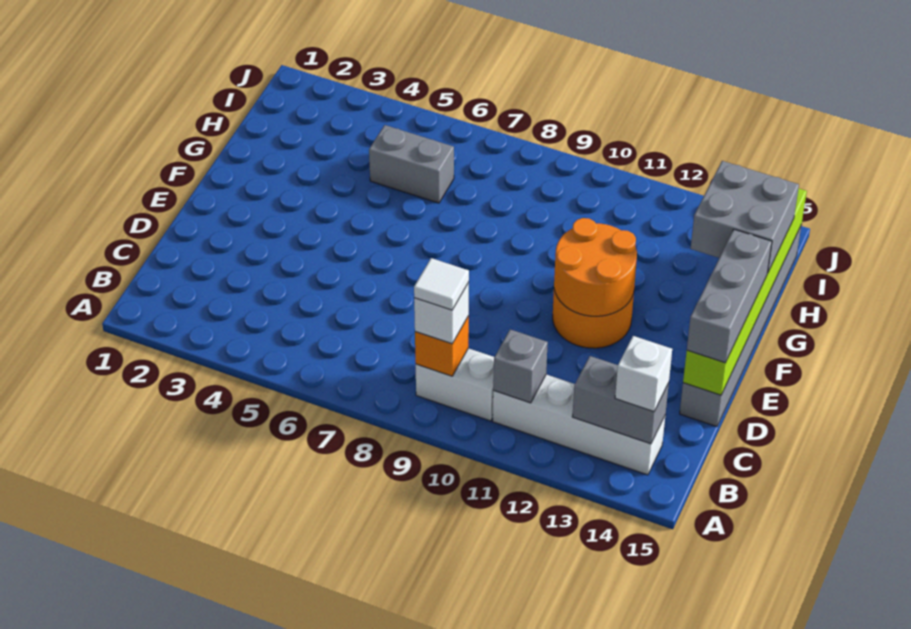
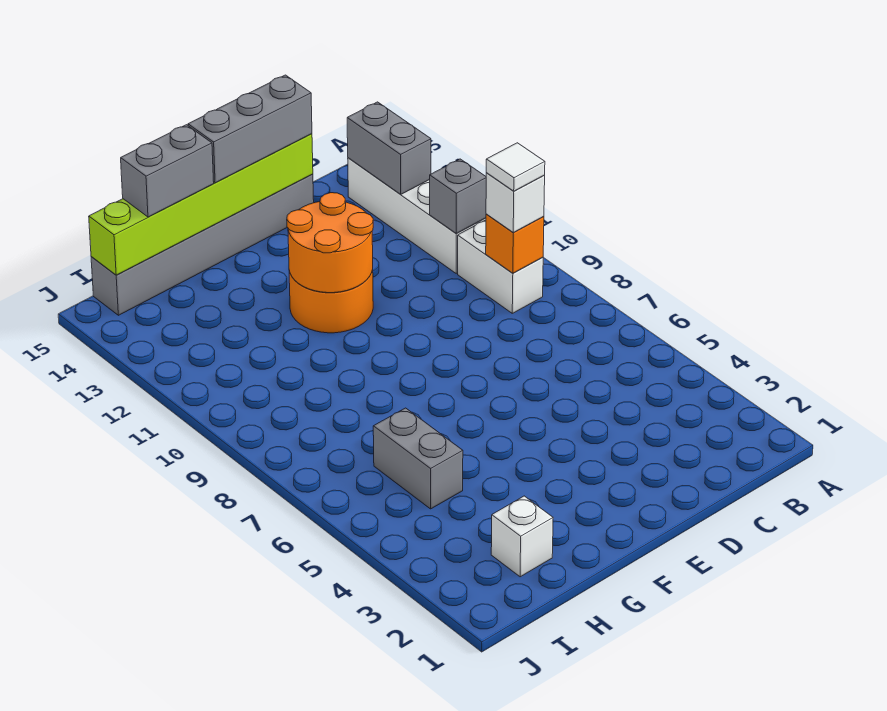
white brick B14 level 3 -> white brick H2 level 1
grey brick G14:H15 level 3 -> grey brick G15:H15 level 3

